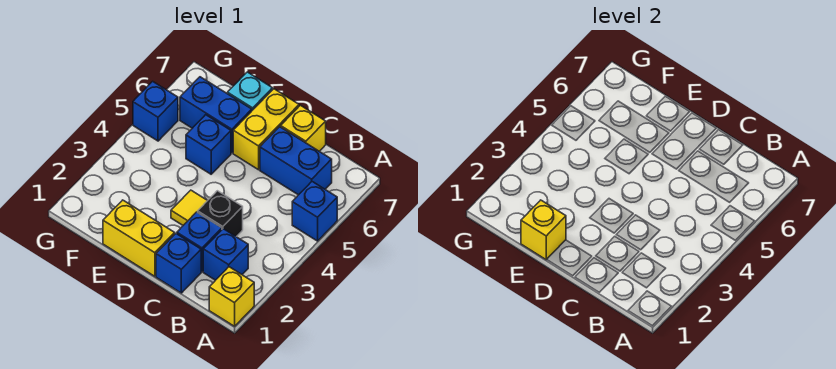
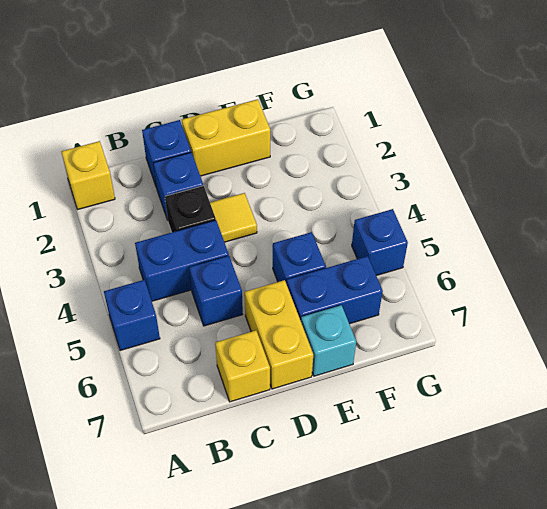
blue brick B2 level 1 -> blue brick C5 level 1
blue brick B6:C6 level 1 -> blue brick B4:C4 level 1
yellow brick E1 level 2 -> none

